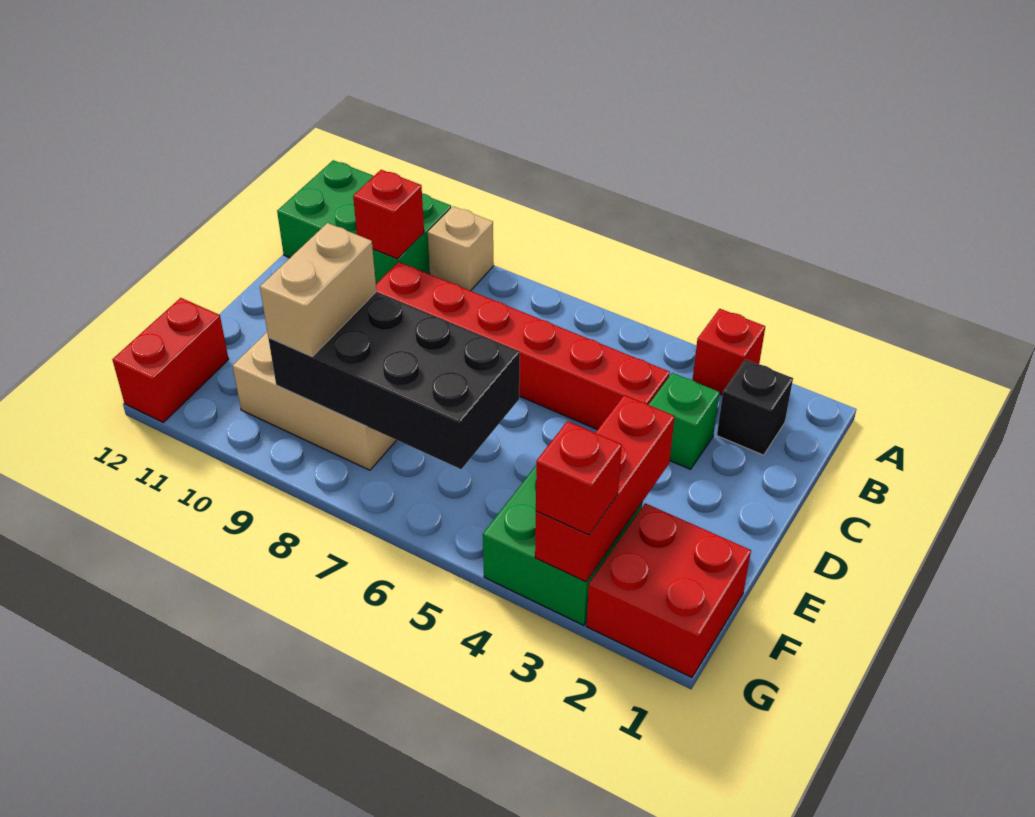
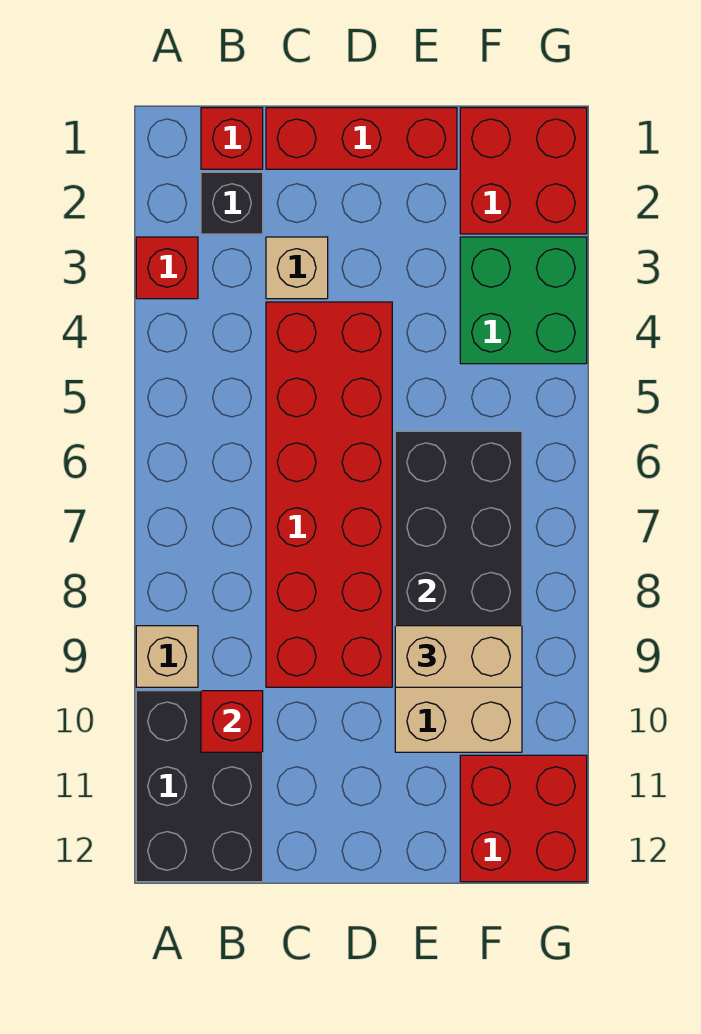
green brick A10:B12 level 1 -> black brick A10:B12 level 1
green brick C3 level 1 -> tan brick C3 level 1
red brick C4:C9 level 1 -> red brick C4:D9 level 1
red brick E3:G3 level 2 -> red brick C1:E1 level 1
red brick F12:G12 level 1 -> red brick F11:G12 level 1
red brick G3 level 3 -> red brick B1 level 1

